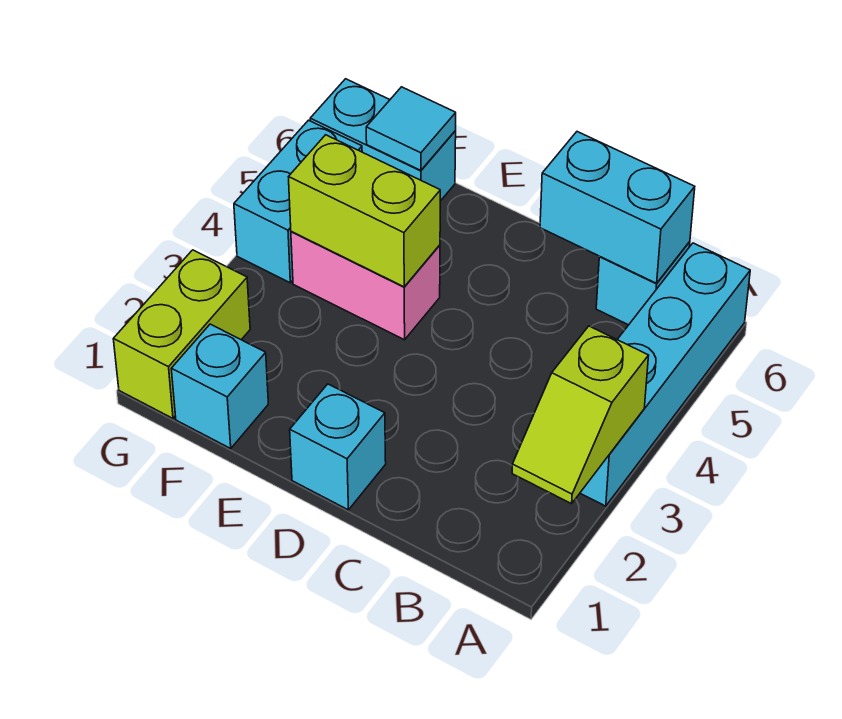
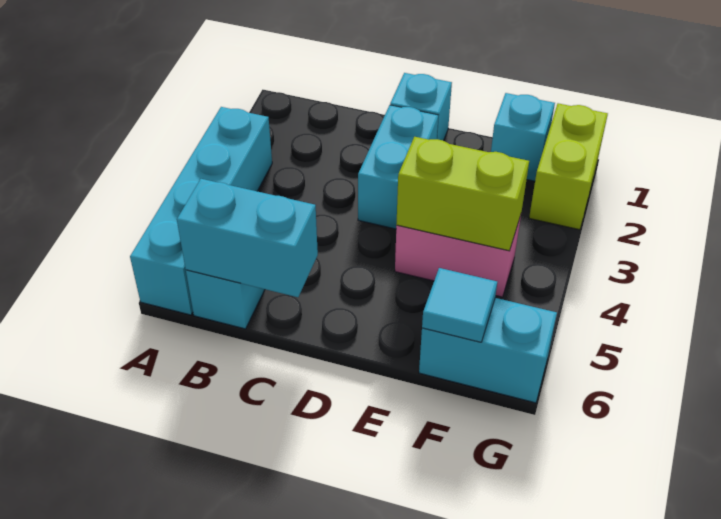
lime slope A2:A3 level 2 top 3 -> none
cyan brick G4:G5 level 1 -> cyan brick D2:D3 level 1

